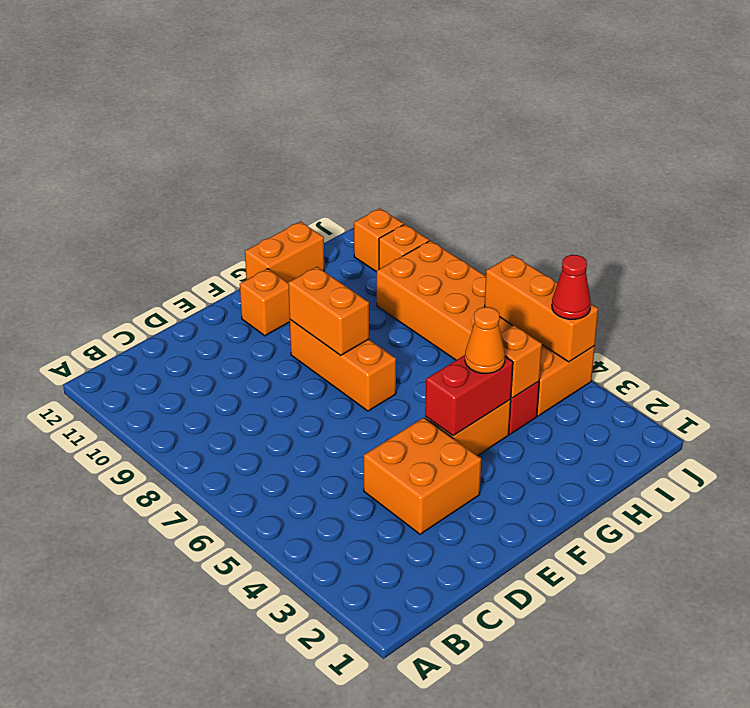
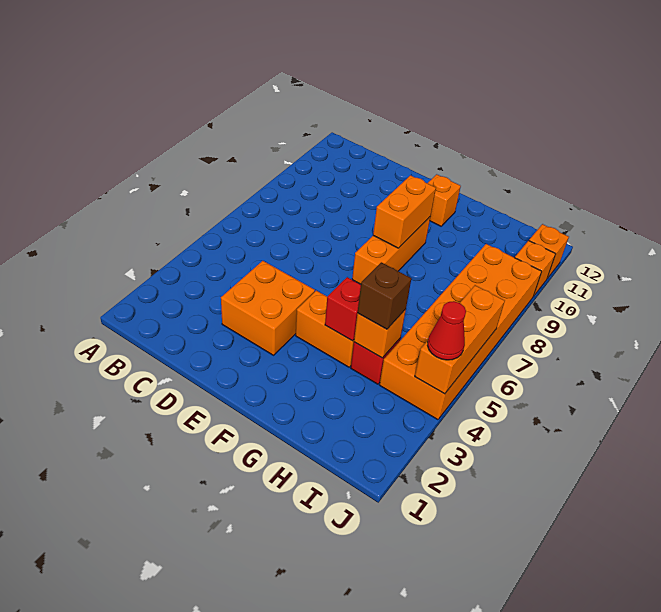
red brick F4:G4 level 2 -> red brick G4 level 2
orange cone G4 level 3 -> none
orange brick G12:H12 level 1 -> none
none -> brown brick H4 level 3

